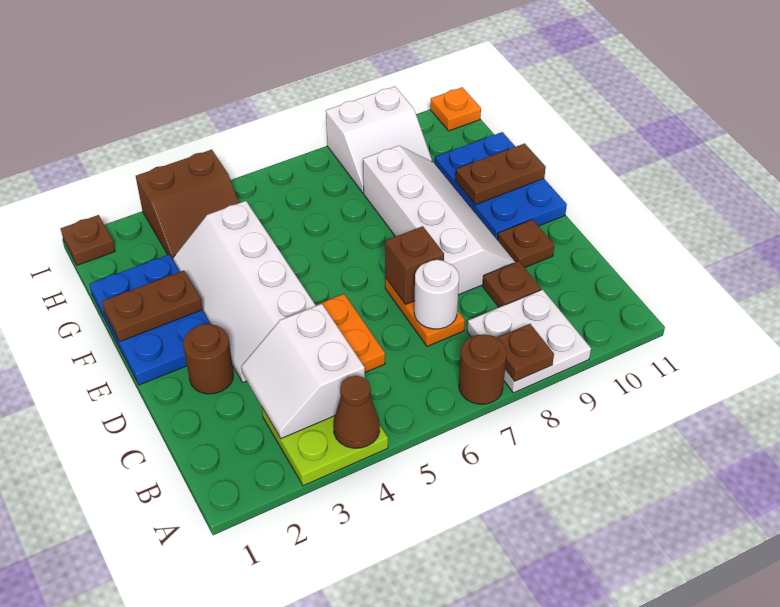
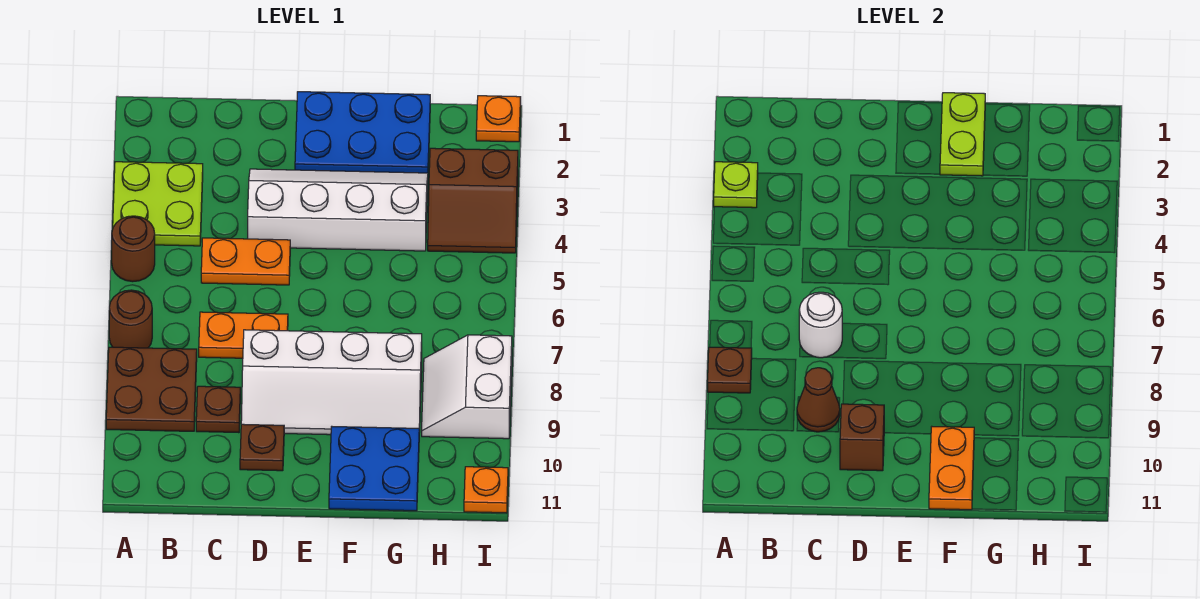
none -> lime plate A3 level 2
brown cone A4 level 2 -> brown cone C9 level 2
white plate A8:B9 level 1 -> brown plate A8:B9 level 1
white slope B3:C4 level 2 top 4 -> none
brown round brick D2 level 1 -> brown round brick A5 level 1
brown brick D7 level 2 -> brown brick D10 level 2
blue plate E10:G11 level 1 -> blue plate F10:G11 level 1
brown plate F1:F2 level 2 -> lime plate F1:F2 level 2
brown plate F10:F11 level 2 -> orange plate F10:F11 level 2
brown slope H3:I4 level 1 top I -> brown slope H3:I4 level 1 top 3
brown plate I1 level 1 -> orange plate I1 level 1

